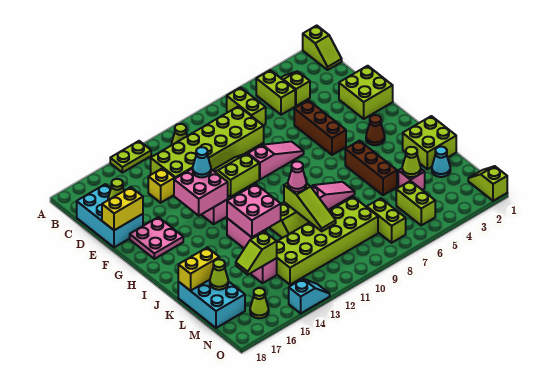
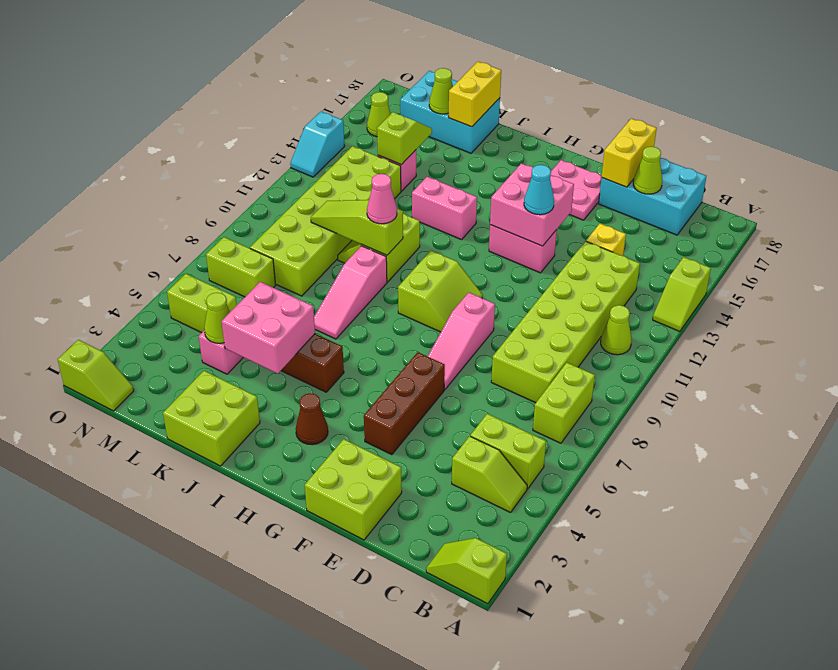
lime plate A13:A14 level 1 -> lime slope A13:A14 level 1 top 14
lime brick B7:C7 level 1 -> lime brick B7:B8 level 1
brown brick E5:G5 level 1 -> brown brick F4:F6 level 1
lime slope E10:F11 level 1 top F -> lime slope G9:H10 level 1 top H
pink brick I12:J13 level 2 -> pink brick J4:K5 level 2
cyan cone L2 level 1 -> none

